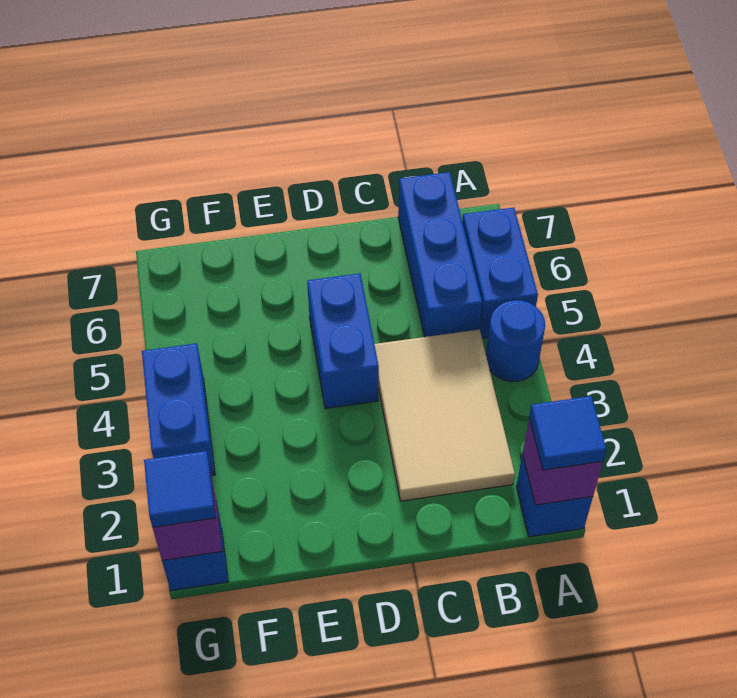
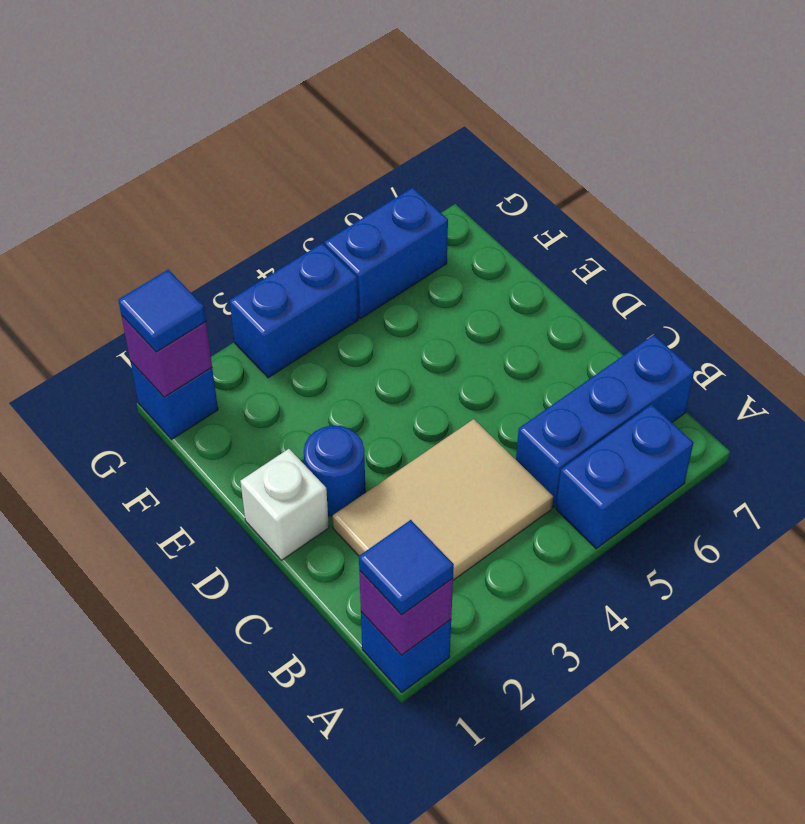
blue round brick A4 level 1 -> blue round brick D2 level 1
none -> white brick D1 level 1
blue brick D4:D5 level 1 -> blue brick G5:G6 level 1

